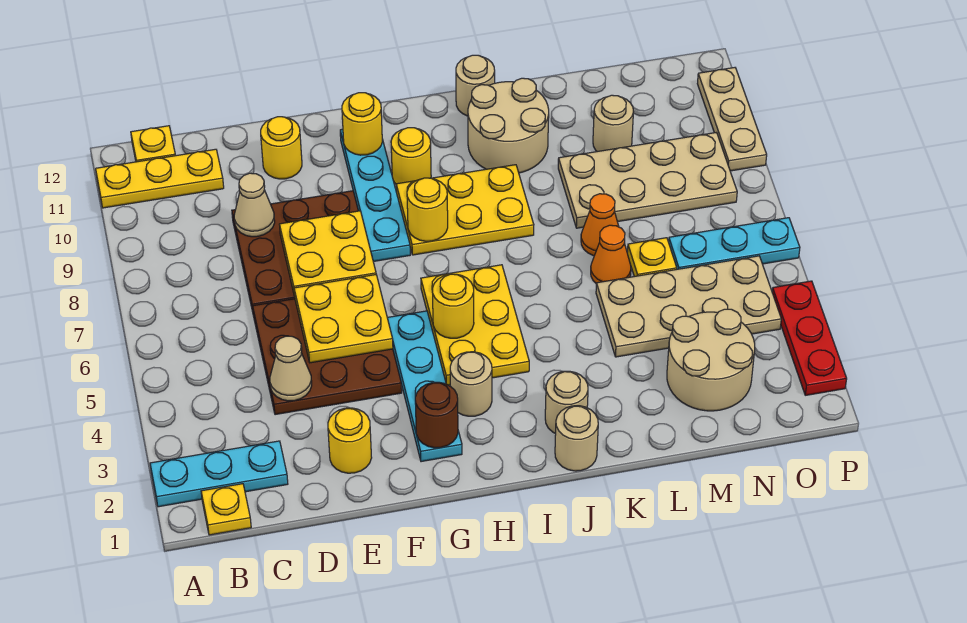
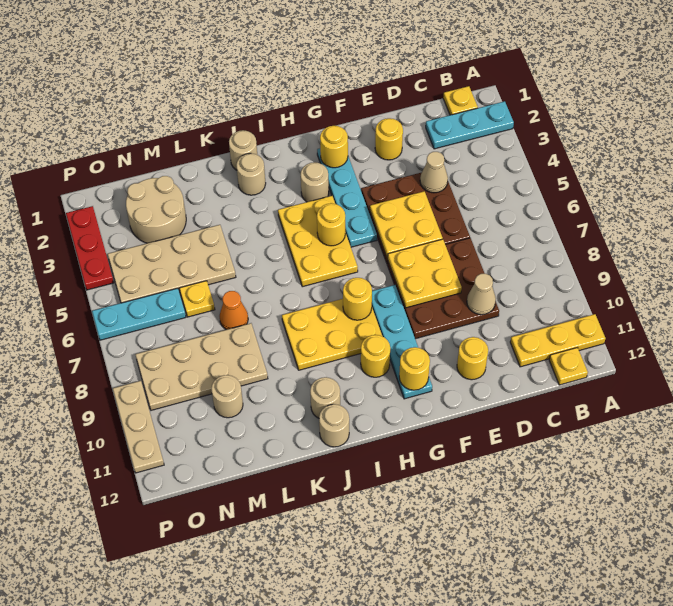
brown round brick G2 level 2 -> yellow round brick G2 level 2
tan round brick J10:K11 level 1 -> tan round brick J11 level 1
orange cone L6 level 1 -> none

